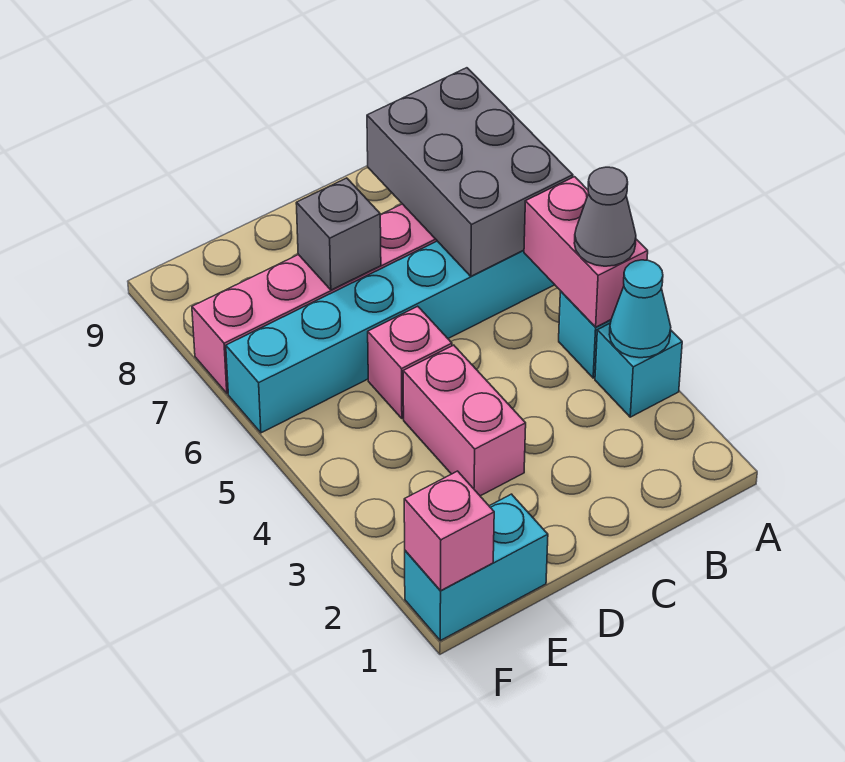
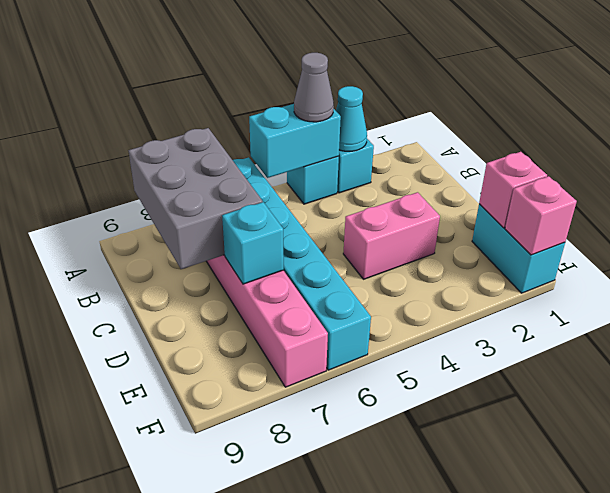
pink brick A4:A5 level 2 -> cyan brick A4:A5 level 2
grey brick A6:B8 level 2 -> grey brick A7:C8 level 2
pink brick D5 level 1 -> pink brick E1 level 2
grey brick D7 level 2 -> cyan brick D7 level 2

